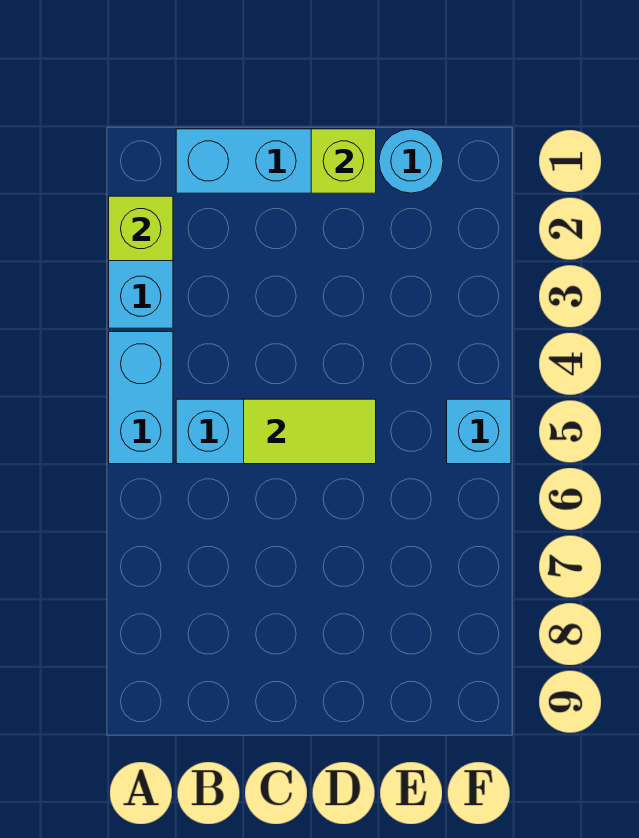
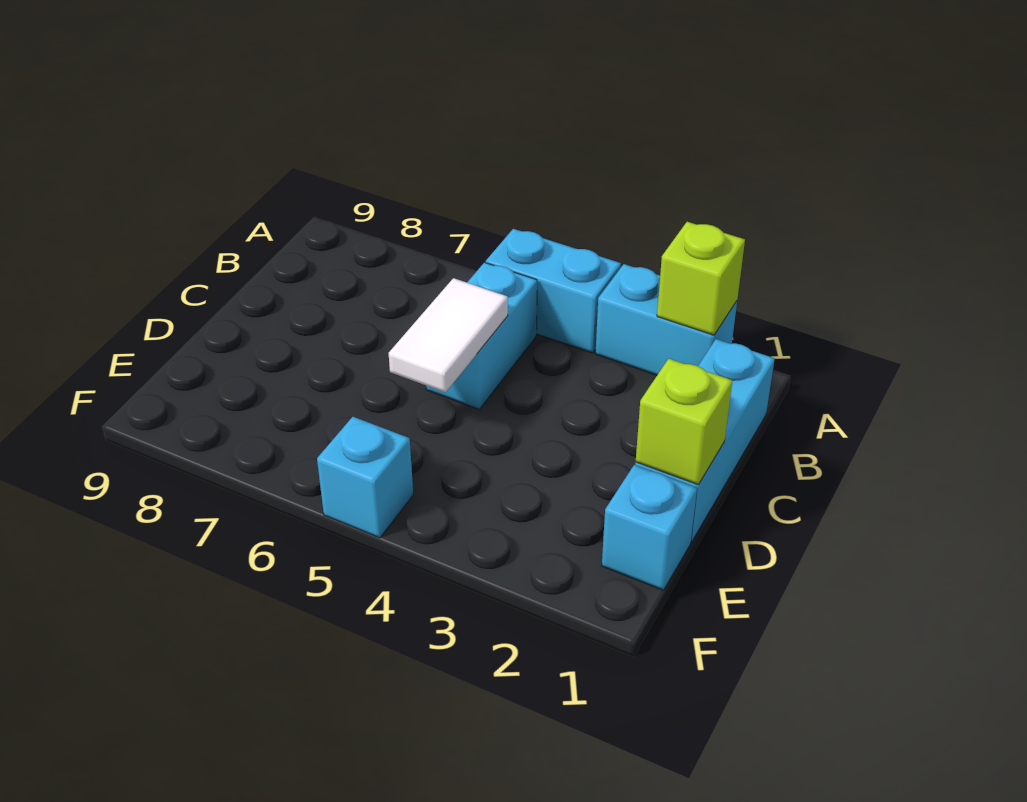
lime tile C5:D5 level 2 -> white tile C5:D5 level 2
cyan round brick E1 level 1 -> cyan brick E1 level 1

